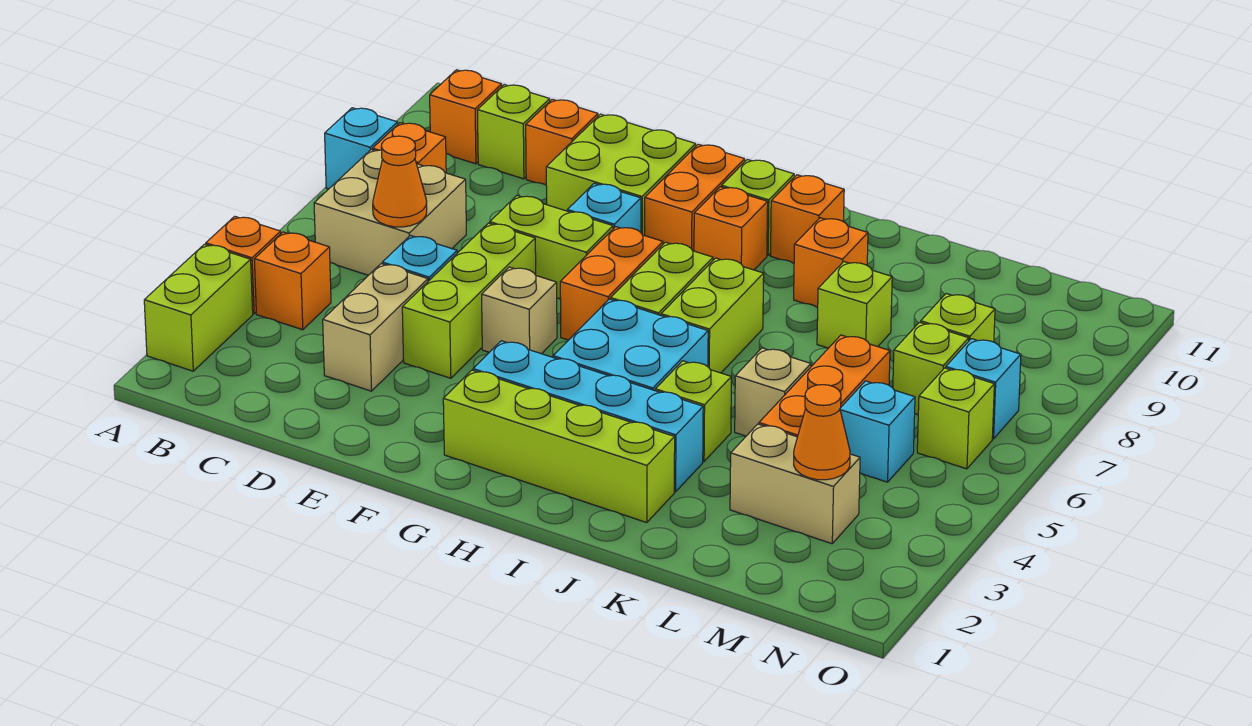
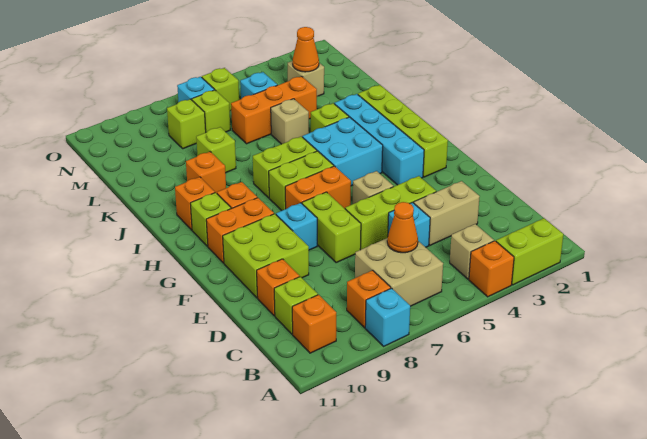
orange brick B4 level 1 -> tan brick B4 level 1
tan brick L3:M3 level 1 -> tan brick M3 level 1

